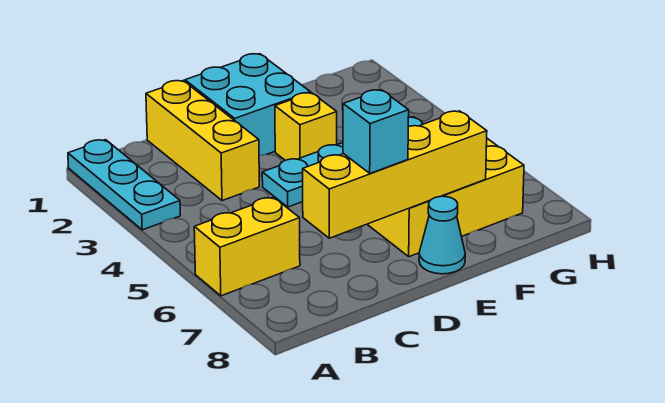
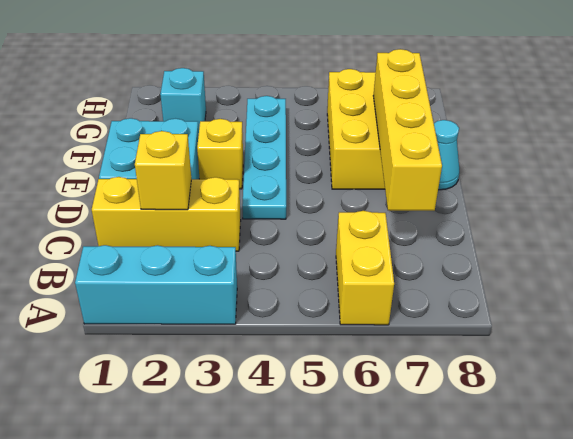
cyan plate A1:A3 level 1 -> cyan brick A1:A3 level 1
none -> yellow brick C2 level 2
cyan brick D7 level 3 -> cyan brick G2 level 1

